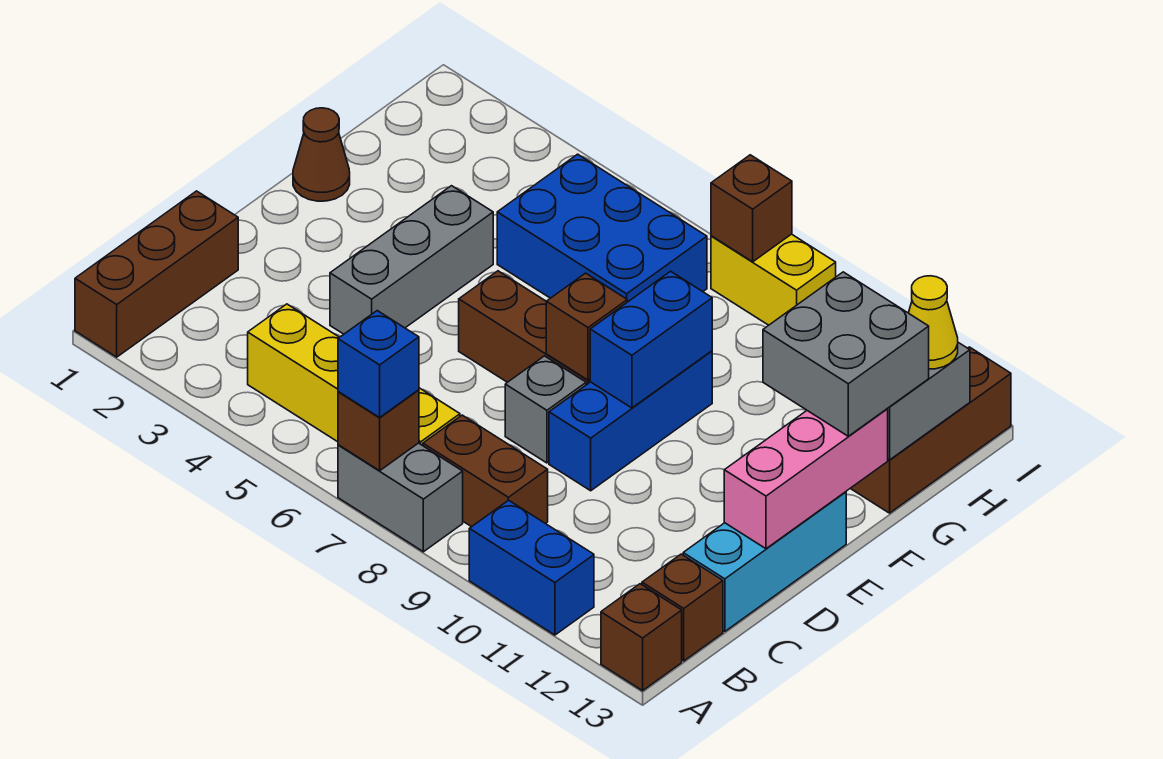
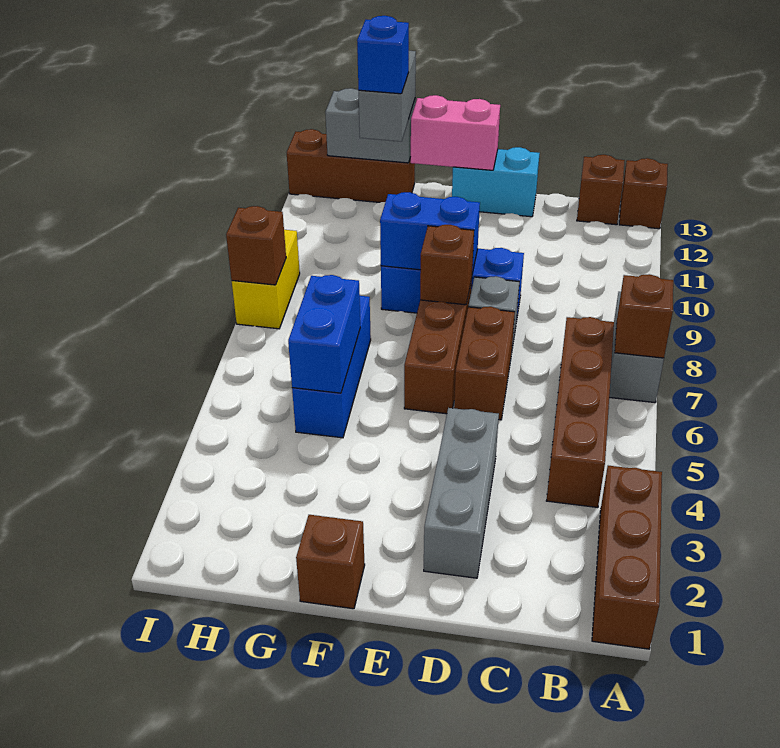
brown brick A1:C1 level 1 -> brown brick A1:A3 level 1
blue brick A7 level 3 -> blue brick G12 level 4
blue brick A10:A11 level 1 -> blue brick G5:G6 level 2
yellow brick B4:B7 level 1 -> brown brick B4:B7 level 1
brown brick B8:B9 level 1 -> brown brick D6:D7 level 1
cyan brick C13:E13 level 1 -> cyan brick D13:E13 level 1
grey brick D4:F4 level 1 -> grey brick D2:D4 level 1
pink brick D13:F13 level 2 -> pink brick E13:F13 level 2
brown cone F1 level 1 -> brown brick F1 level 1
grey brick F12:G13 level 3 -> grey brick G12:G13 level 3
blue brick G5:H7 level 1 -> blue brick G5:G7 level 1
yellow cone H13 level 3 -> none

